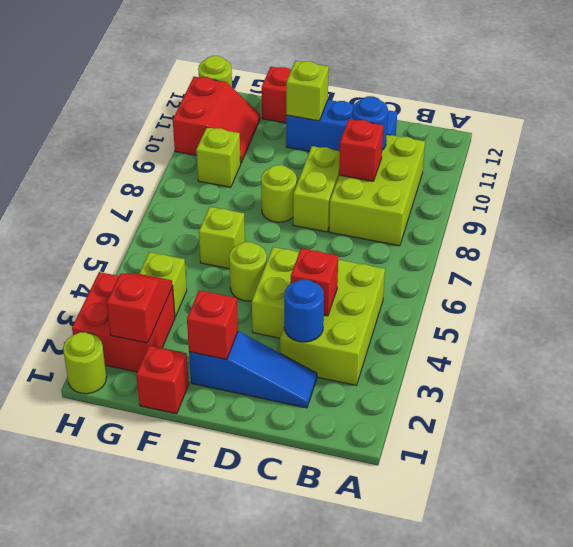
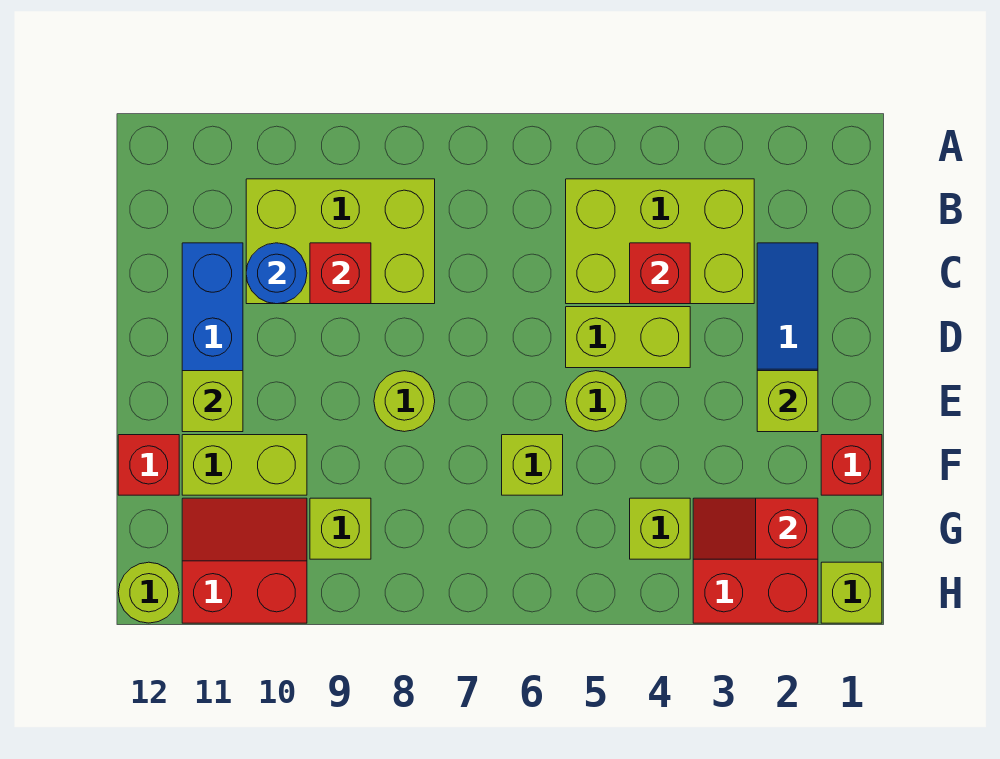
blue round brick C3 level 2 -> none
lime brick D8:D9 level 1 -> lime brick F10:F11 level 1
red brick E2 level 2 -> lime brick E2 level 2
lime round brick H1 level 1 -> lime brick H1 level 1

